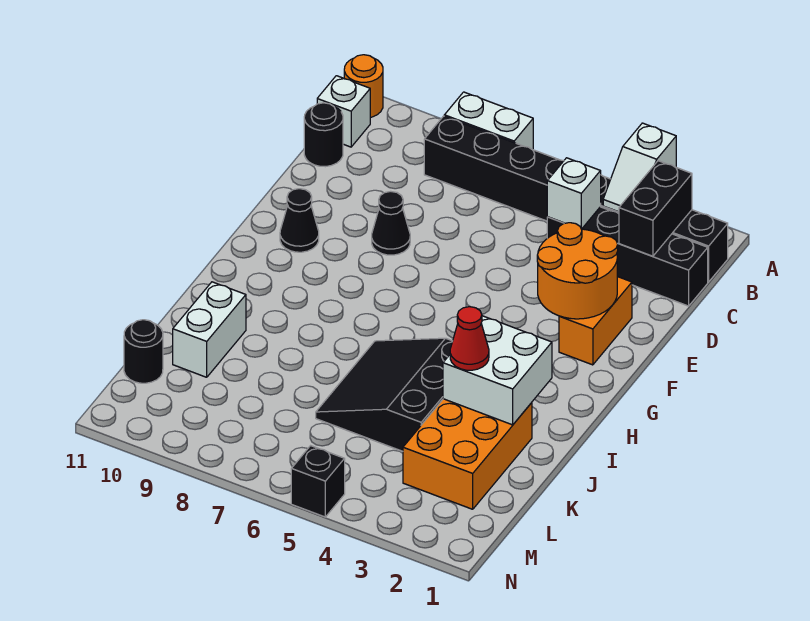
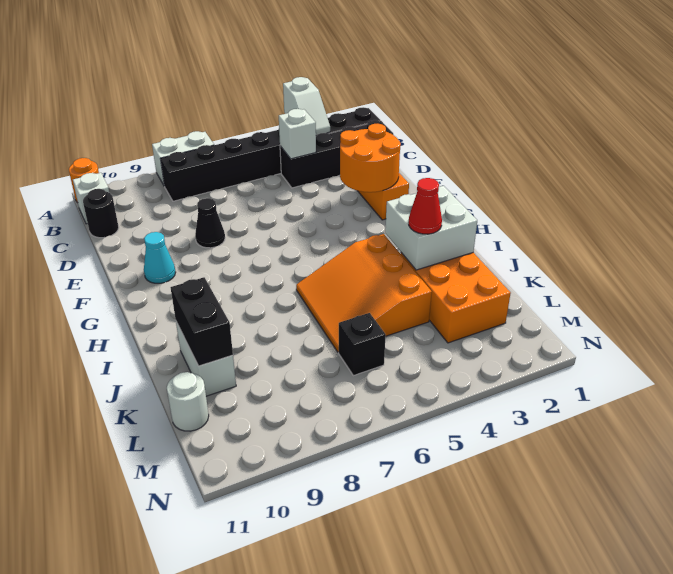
black brick B2:C2 level 2 -> black brick J10:K10 level 2
black cone F10 level 1 -> cyan cone F10 level 1
black slope I4:K6 level 1 top 4 -> orange slope I4:K6 level 1 top 4
black round brick L11 level 1 -> white round brick L11 level 1
black brick N5 level 1 -> black brick L6 level 1

